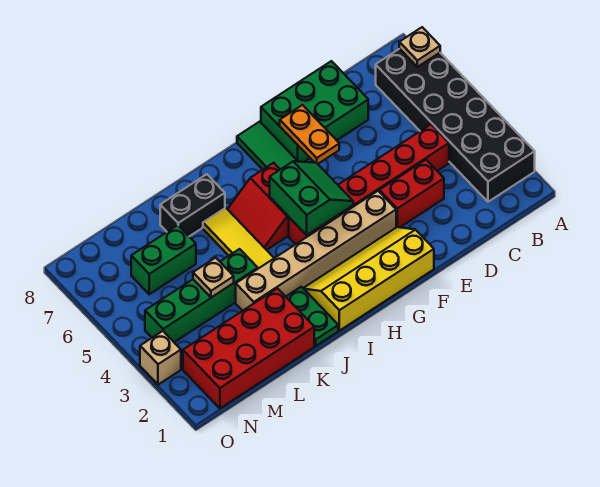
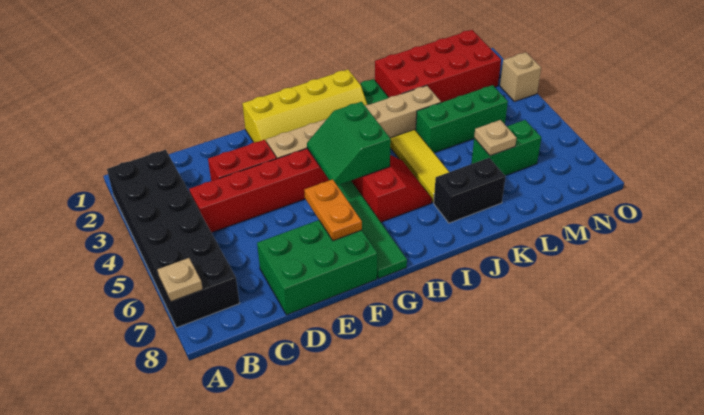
green brick K4:N4 level 1 -> green brick K4:M4 level 1
tan plate L4 level 2 -> tan plate L6 level 2

